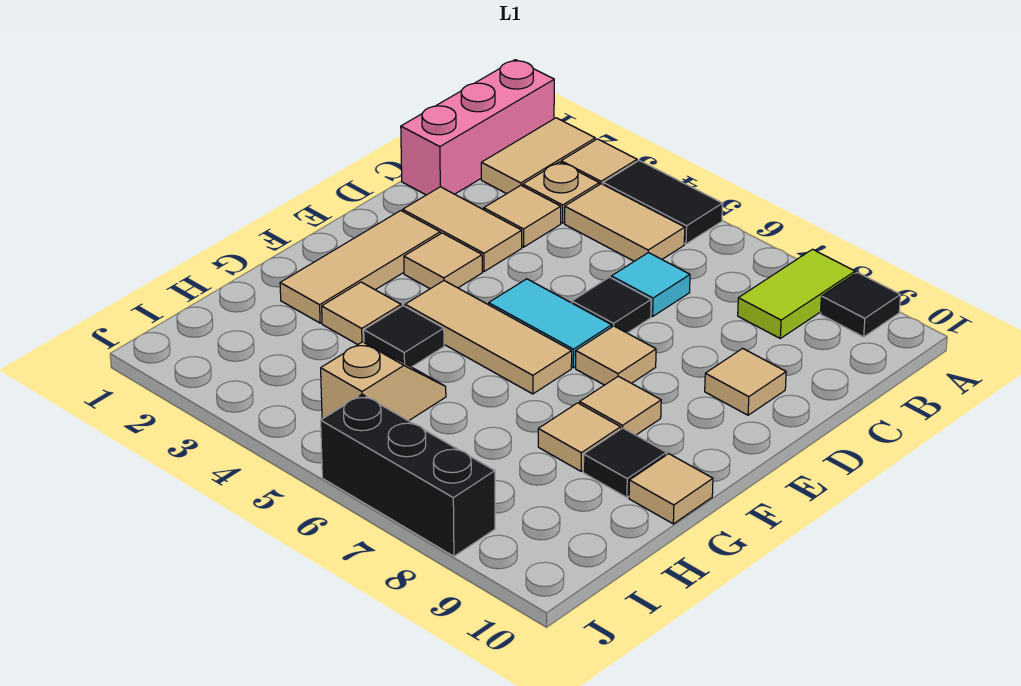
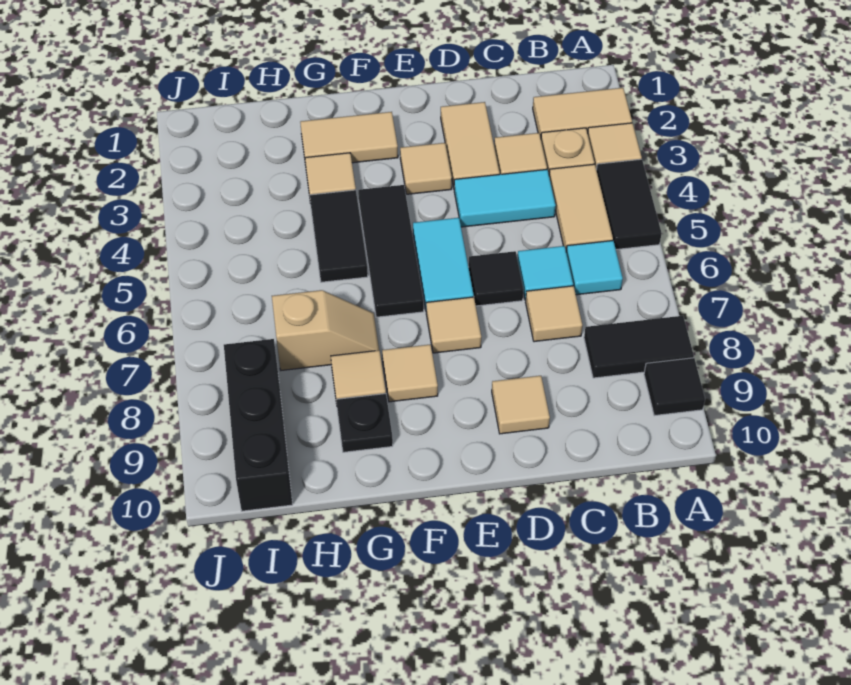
pink brick A1:C1 level 1 -> none
lime tile A8:B8 level 1 -> black tile A8:B8 level 1
none -> cyan tile B6 level 1
none -> cyan tile C4:D4 level 1
tan tile E2:G2 level 1 -> tan tile F2:G2 level 1
tan tile F4:F6 level 1 -> black tile F4:F6 level 1
black tile G4 level 1 -> black tile G4:G5 level 1
black tile G9 level 1 -> black plate G9 level 1
tan tile G10 level 1 -> tan tile C7 level 1
tan slope H5:I5 level 1 top I -> tan slope G7:H7 level 1 top H
black brick J6:J8 level 1 -> black brick I8:I10 level 1

